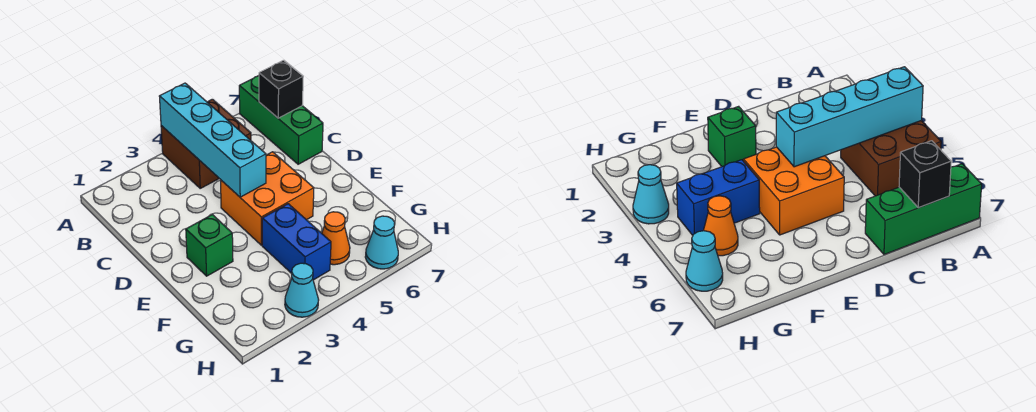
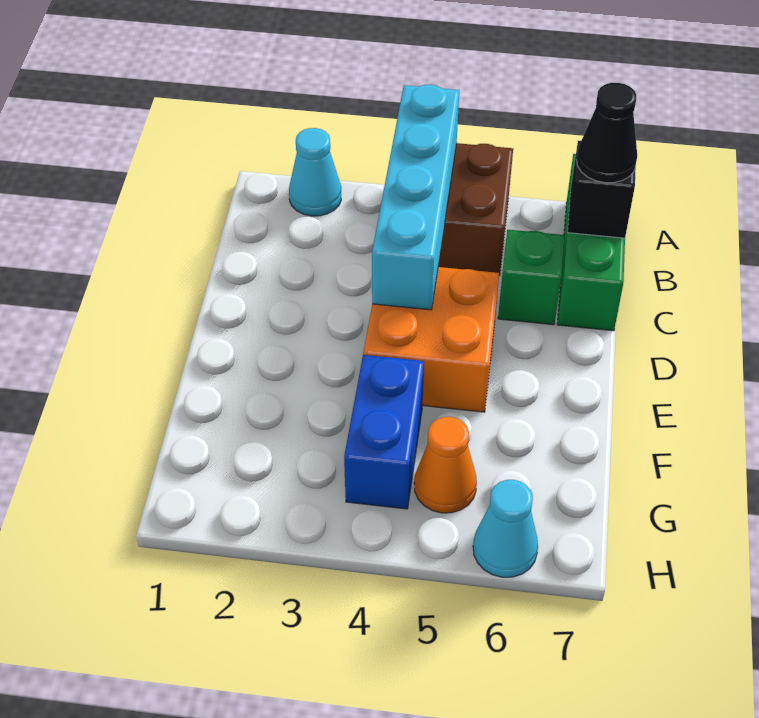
none -> black cone B7 level 3
green brick E2 level 1 -> green brick C6 level 1
cyan cone H3 level 1 -> cyan cone A2 level 1

